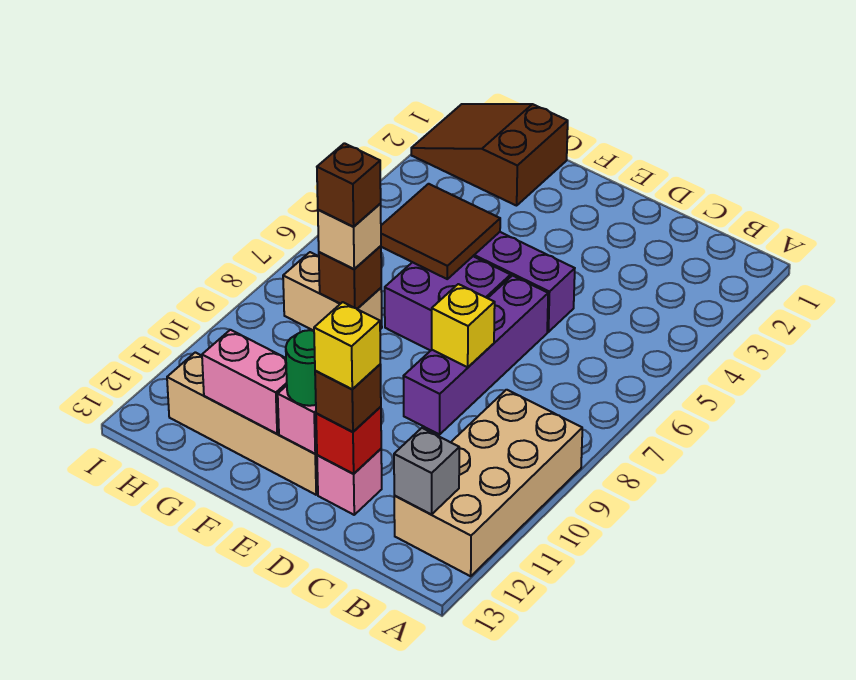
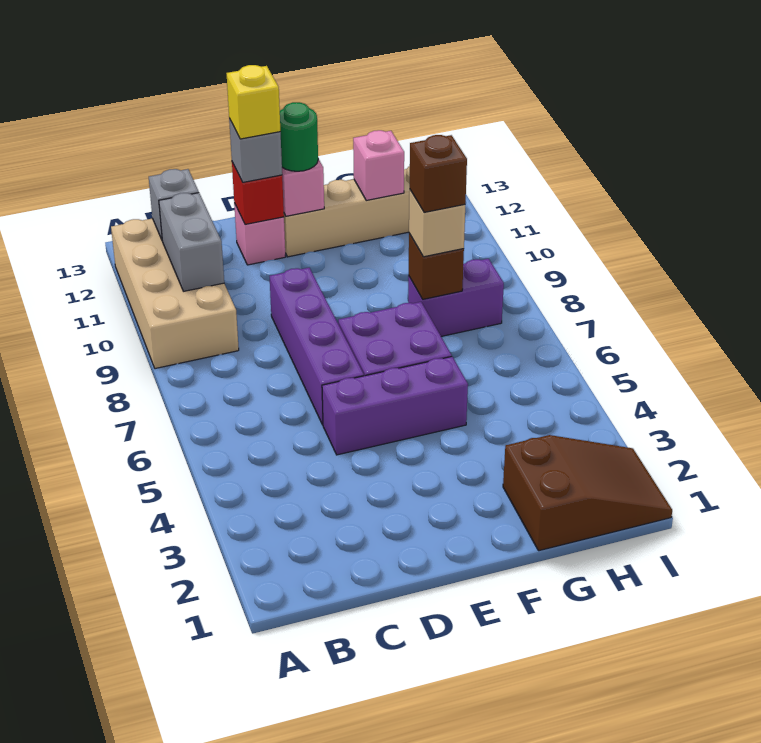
none -> grey brick B10:B11 level 2
yellow brick D8 level 2 -> none
brown brick D12 level 3 -> grey brick D12 level 3
brown tile F5:G6 level 2 -> none
pink brick F12:G12 level 2 -> pink brick G12 level 2
tan brick G8:H8 level 1 -> purple brick G8:H8 level 1

